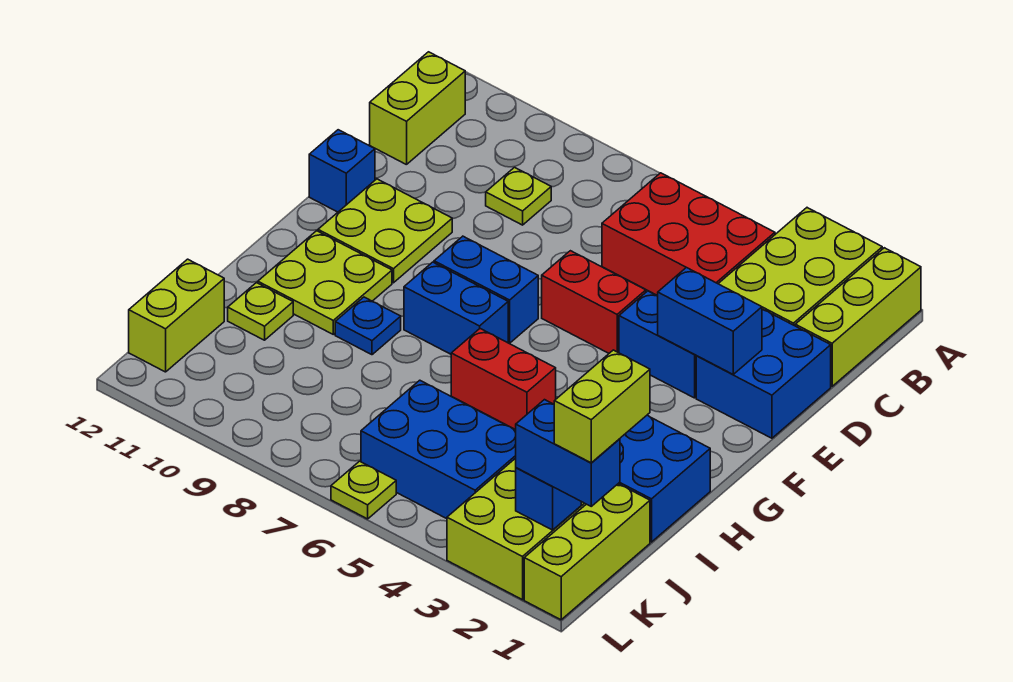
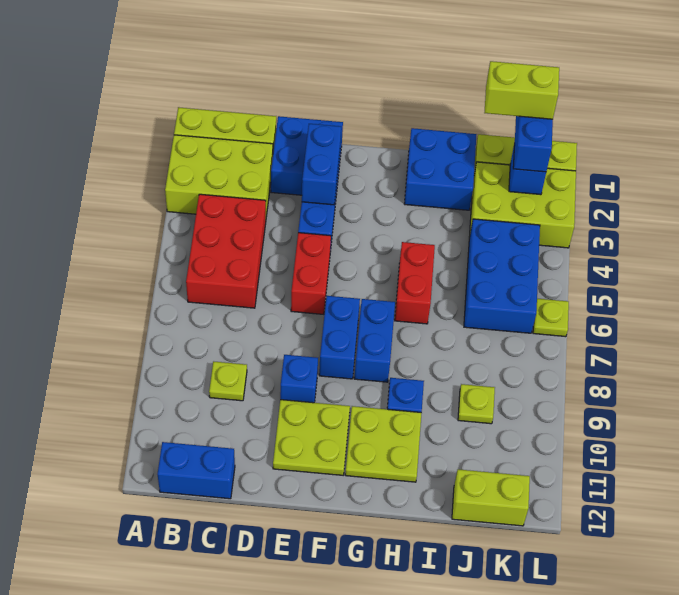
lime brick B12:C12 level 1 -> blue brick B12:C12 level 1
blue brick E12 level 1 -> blue brick E9 level 1
lime plate I11 level 1 -> lime plate J9 level 1

